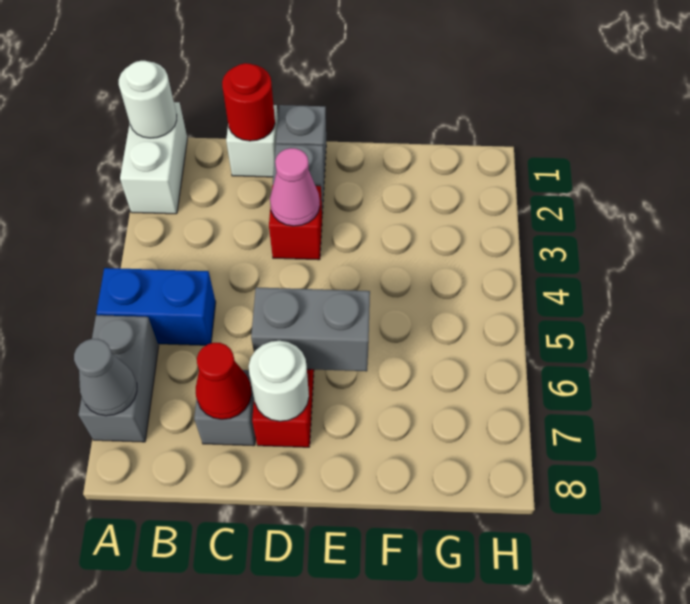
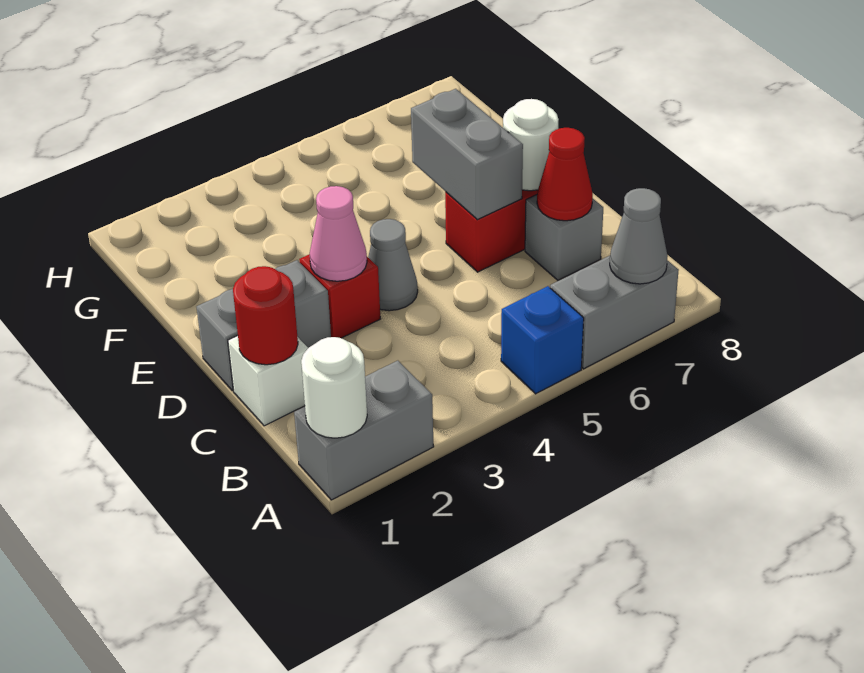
white brick A1:A2 level 1 -> grey brick A1:A2 level 1
blue brick A5:B5 level 1 -> blue brick A5 level 1
none -> grey cone D4 level 1

